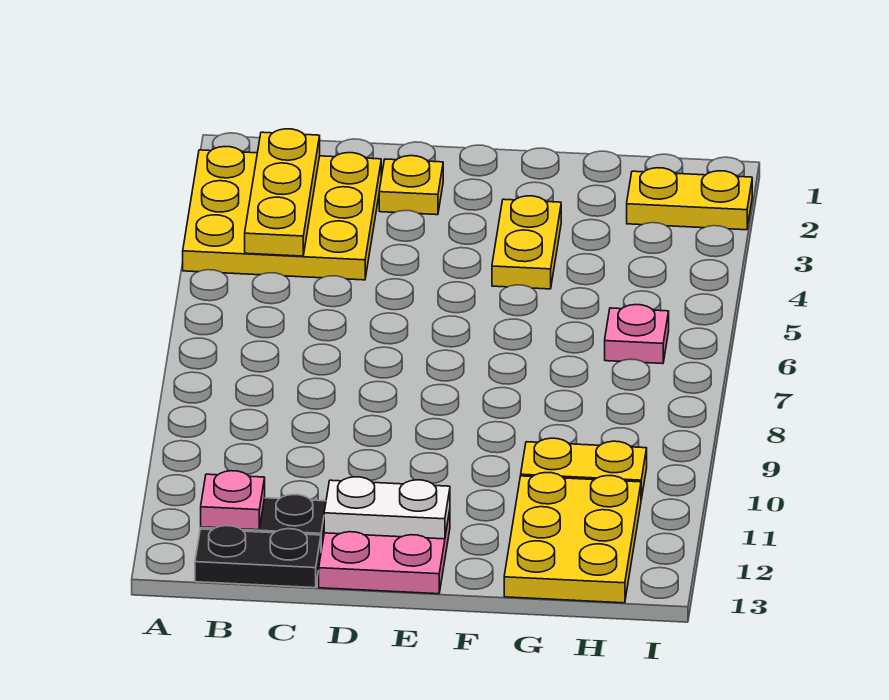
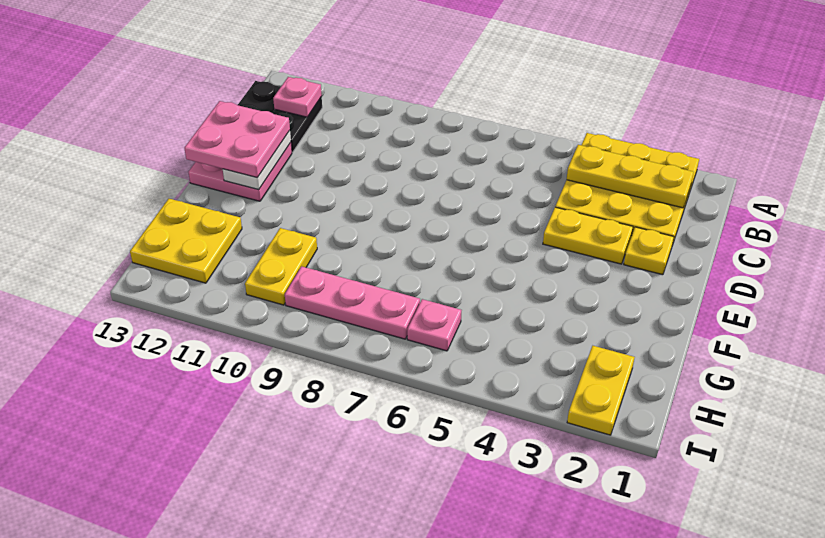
none -> pink plate D12:E13 level 3
yellow plate F3:F4 level 1 -> yellow plate D3:D4 level 1
yellow plate G11:H13 level 1 -> yellow plate G12:H13 level 1
none -> pink plate H7:H9 level 1

